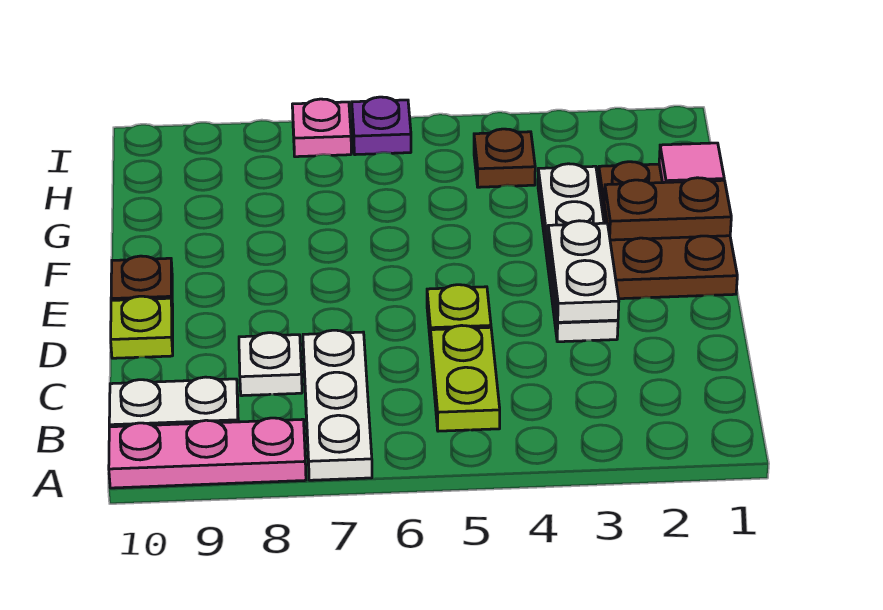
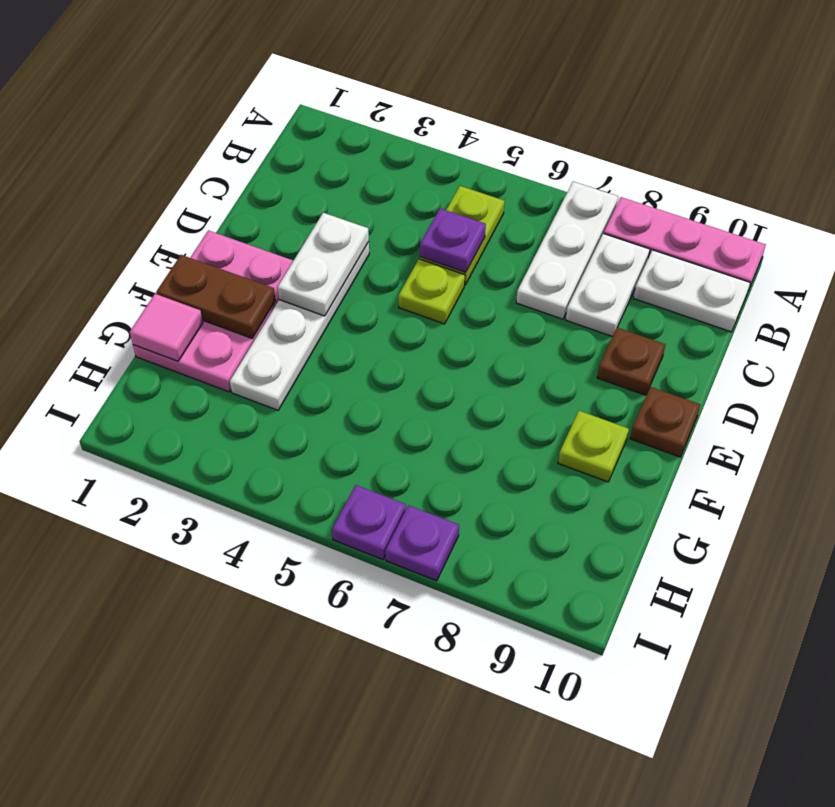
none -> purple plate C5 level 2
white plate C8 level 1 -> white plate B8:C8 level 1
lime plate D10 level 1 -> lime plate F9 level 1
brown plate E1:G2 level 1 -> pink plate E1:G2 level 1
brown plate H4 level 1 -> brown plate D9 level 1
pink plate I7 level 1 -> purple plate I7 level 1

